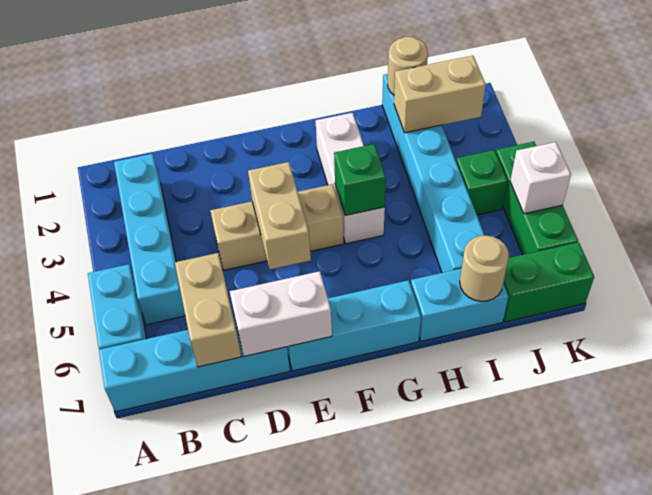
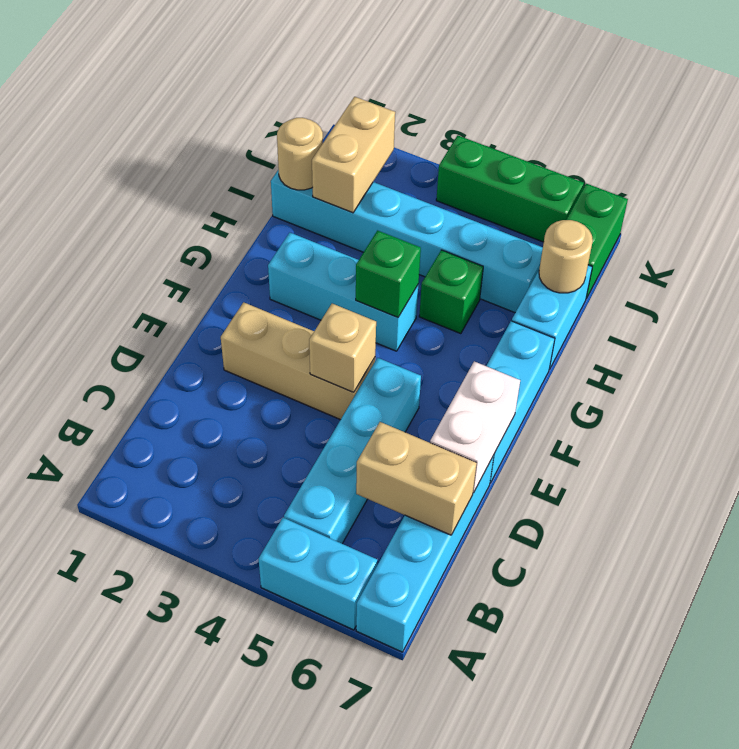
cyan brick B2:B5 level 1 -> cyan brick B5:E5 level 1
tan brick D4:F4 level 1 -> tan brick E2:E4 level 1
tan brick E4:E5 level 2 -> tan brick E4 level 2
white brick G2:G4 level 1 -> cyan brick G2:G4 level 1
green brick J4 level 1 -> green brick H5 level 1
white brick K5 level 2 -> none

